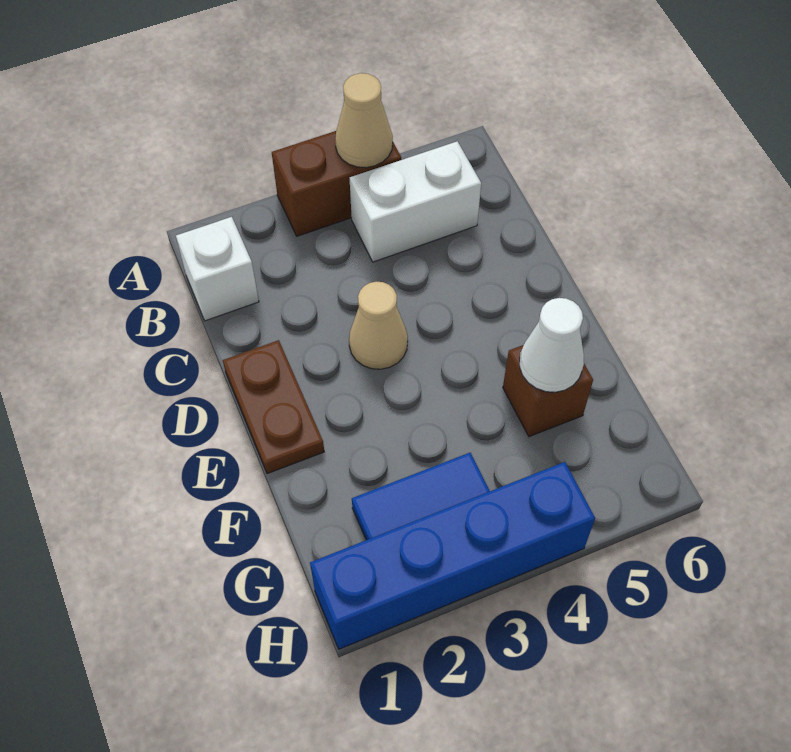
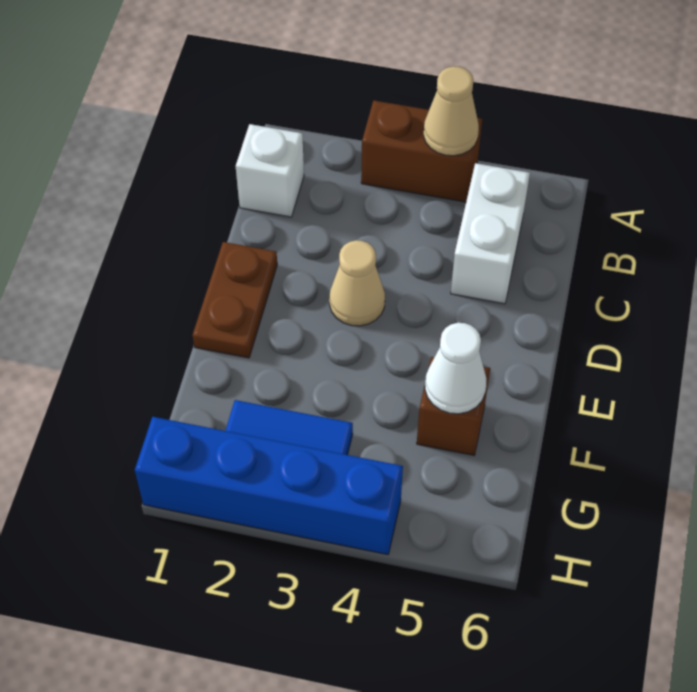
white brick B4:B5 level 1 -> white brick B5:C5 level 1

